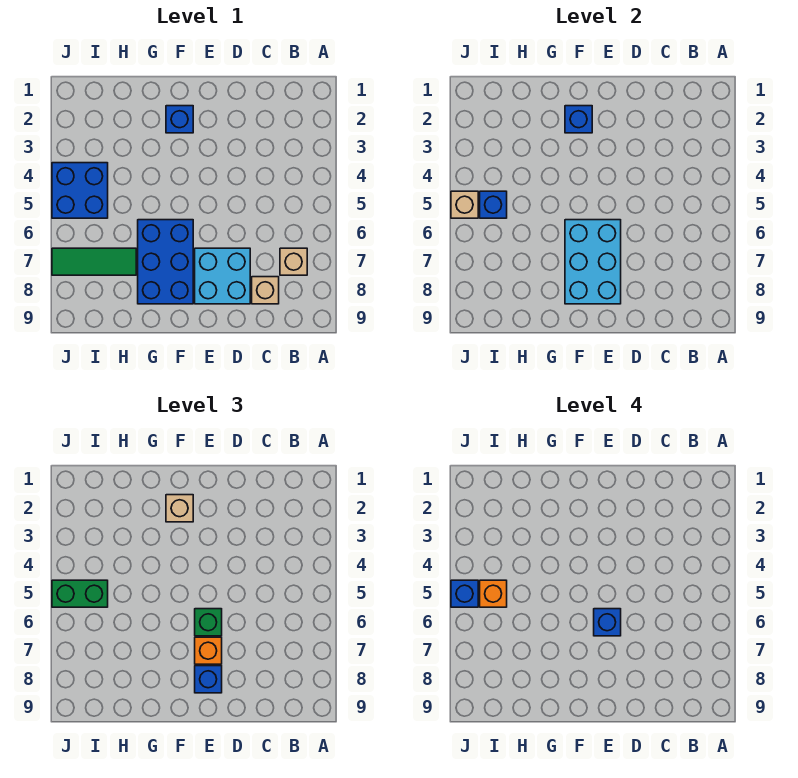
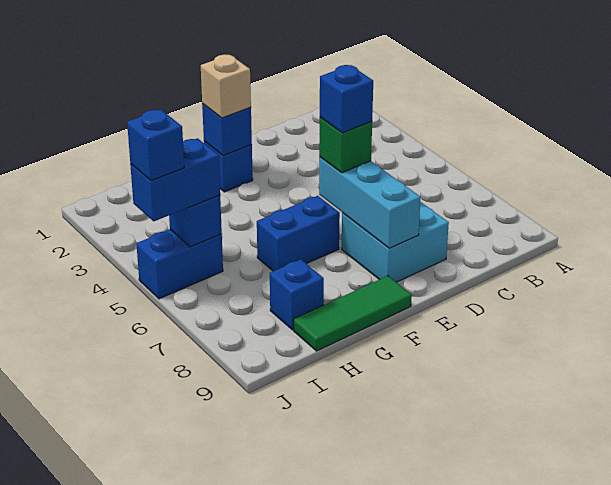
tan brick B7 level 1 -> none
tan brick C8 level 1 -> none
cyan brick E6:F8 level 2 -> cyan brick E6:E8 level 2
orange brick E7 level 3 -> none
blue brick E8 level 3 -> blue brick H8 level 1
blue brick F6:G8 level 1 -> blue brick F6:G6 level 1
green tile H7:J7 level 1 -> green tile F9:H9 level 1
blue brick I4:J5 level 1 -> blue brick I5:J5 level 1
green brick I5:J5 level 3 -> blue brick I5:J5 level 3
orange brick I5 level 4 -> none
tan brick J5 level 2 -> none

